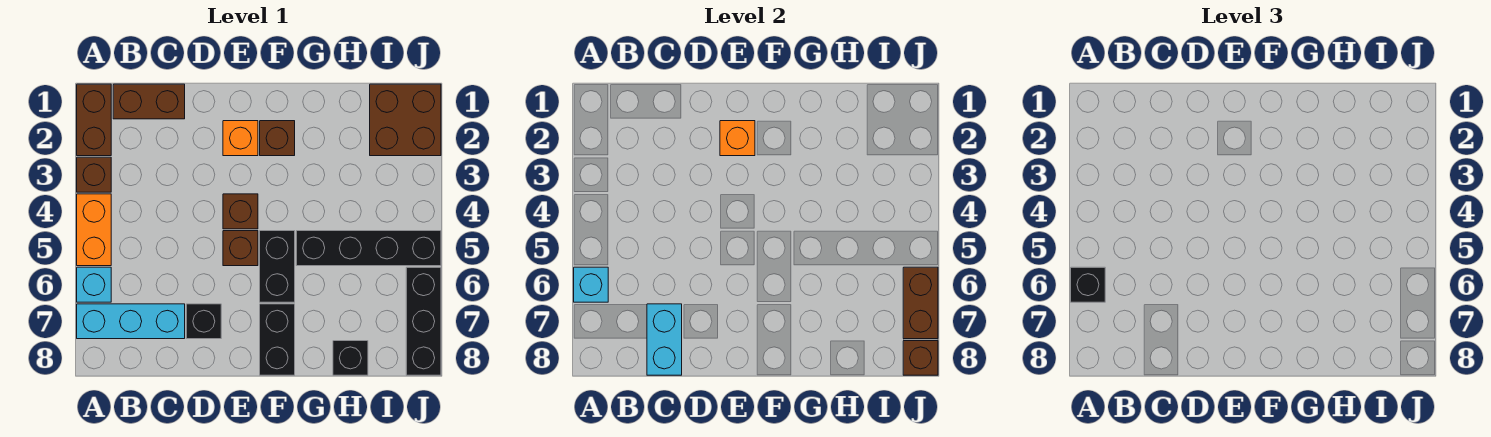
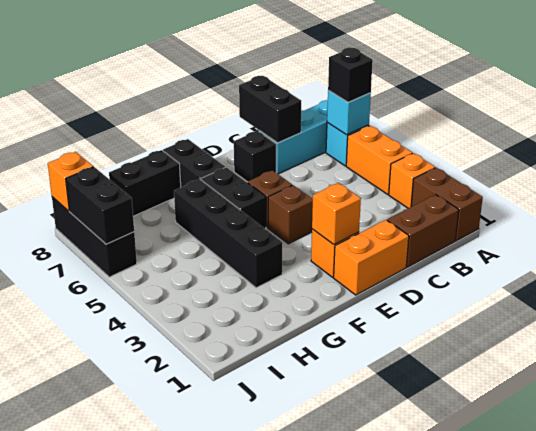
brown brick A3 level 1 -> orange brick A3 level 1
cyan brick C7:C8 level 2 -> black brick C7:C8 level 2
none -> orange brick D1:E1 level 1
brown brick F2 level 1 -> none
black brick G5:J5 level 1 -> black brick G3:G6 level 1
black brick H8 level 1 -> black brick G8:H8 level 1
brown brick I1:J2 level 1 -> none
brown brick J6:J7 level 2 -> black brick J6:J7 level 2
brown brick J8 level 2 -> orange brick J8 level 2

